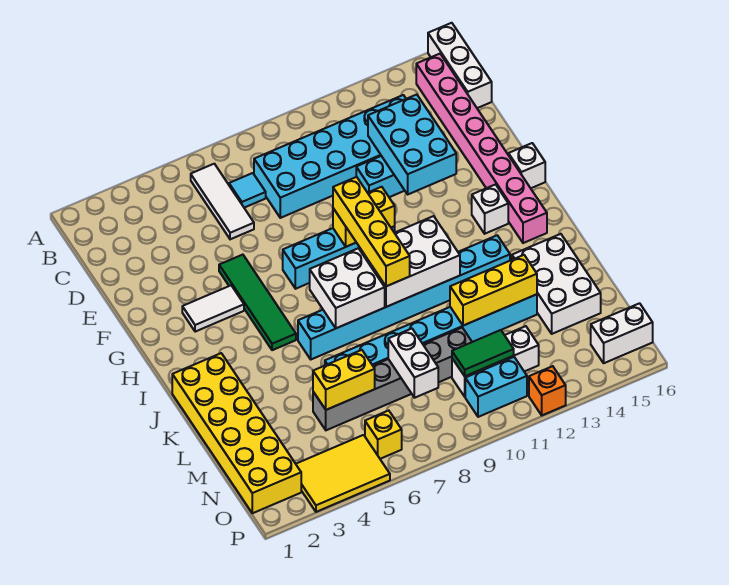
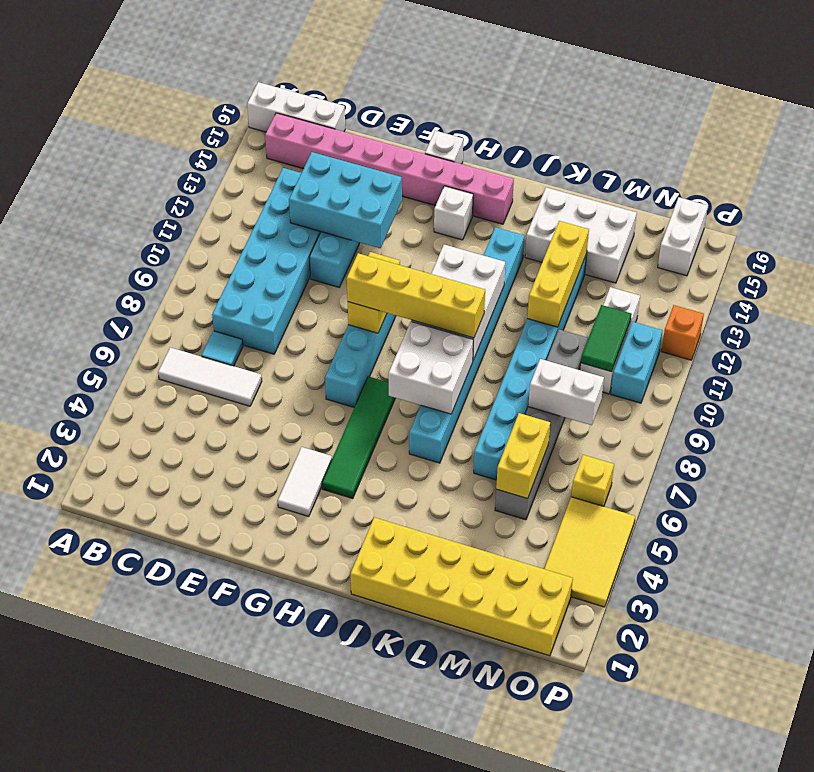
green tile F5:I5 level 1 -> green tile H4:H7 level 1

